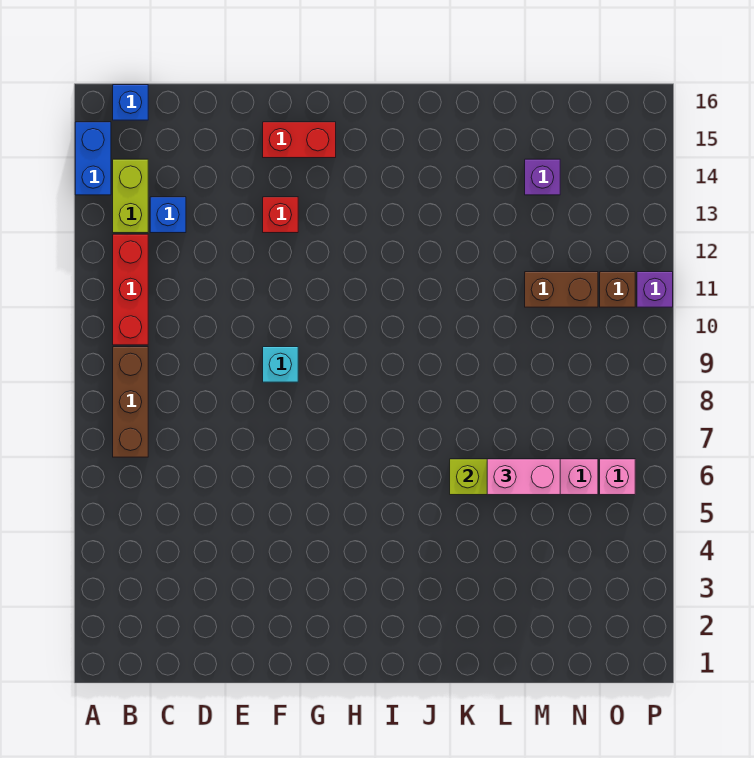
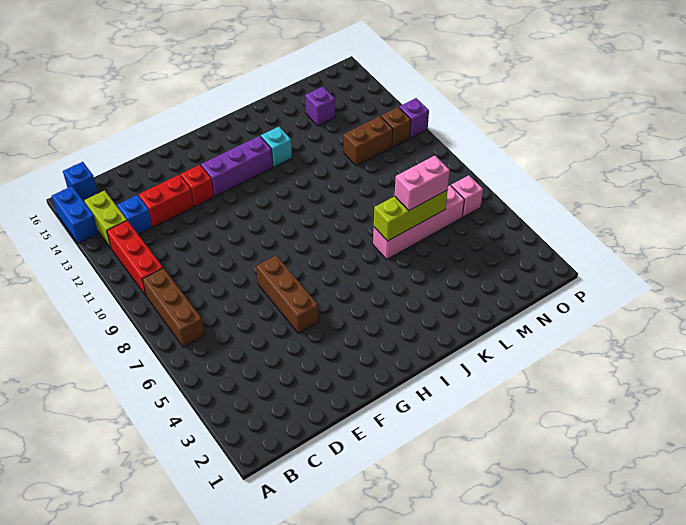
none -> brown brick F5:F7 level 1
cyan brick F9 level 1 -> cyan brick J13 level 1
red brick F15:G15 level 1 -> red brick D13:E13 level 1
none -> purple brick G13:I13 level 1

